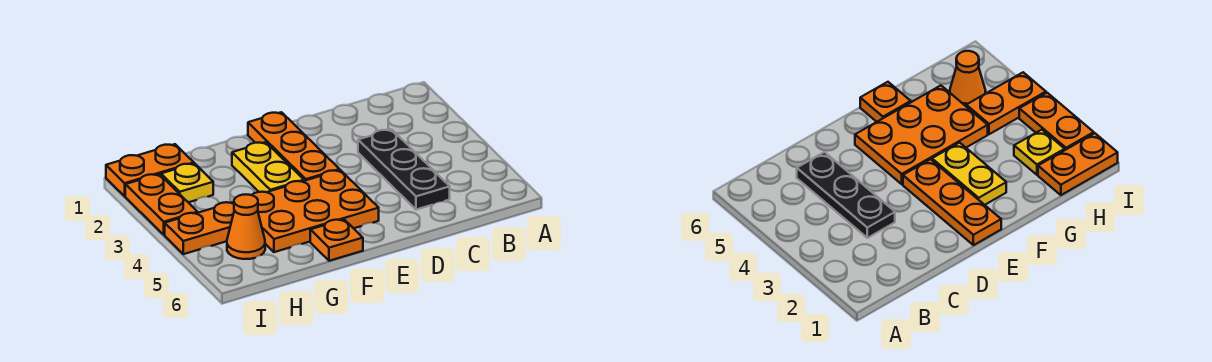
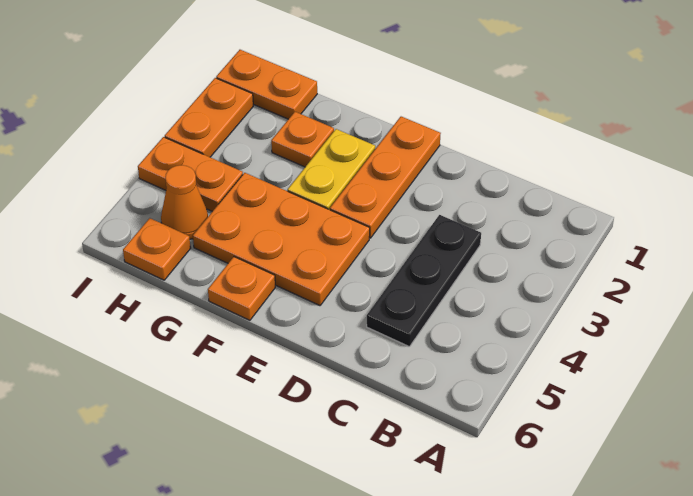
none -> orange plate G2 level 1
yellow plate H2 level 1 -> none
none -> orange plate H6 level 1

